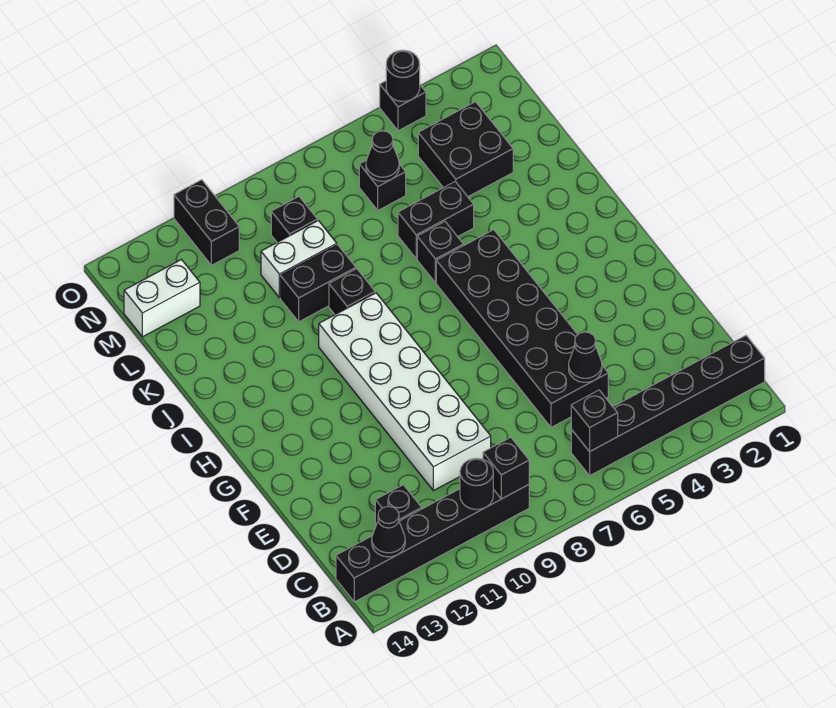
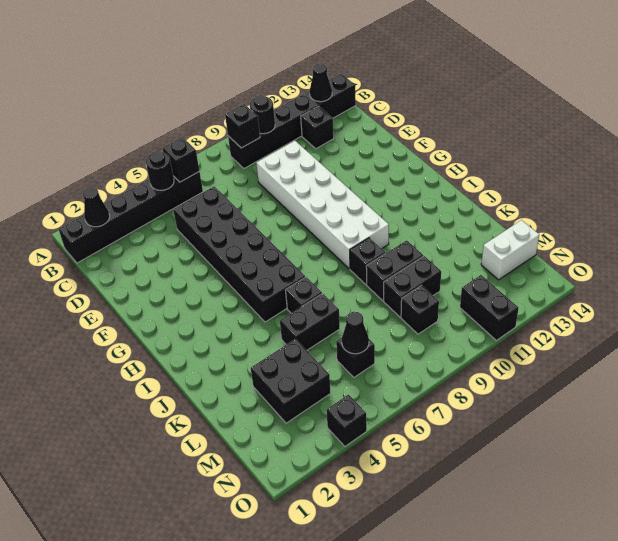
black cone D5 level 2 -> black cone B2 level 2
white brick L9:L10 level 1 -> black brick L9:L10 level 1
black round brick O4 level 2 -> black round brick B5 level 2

